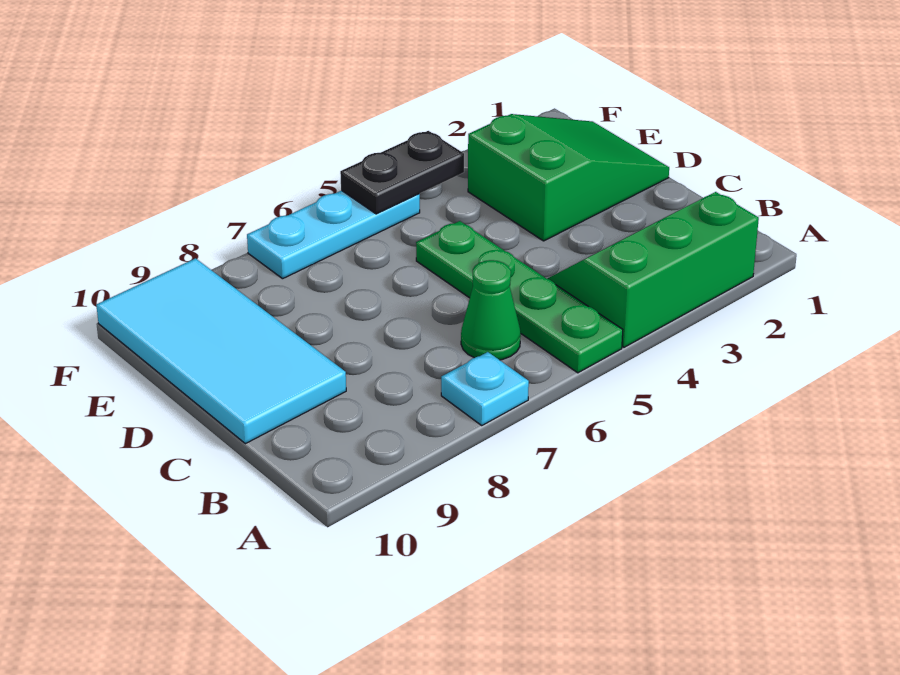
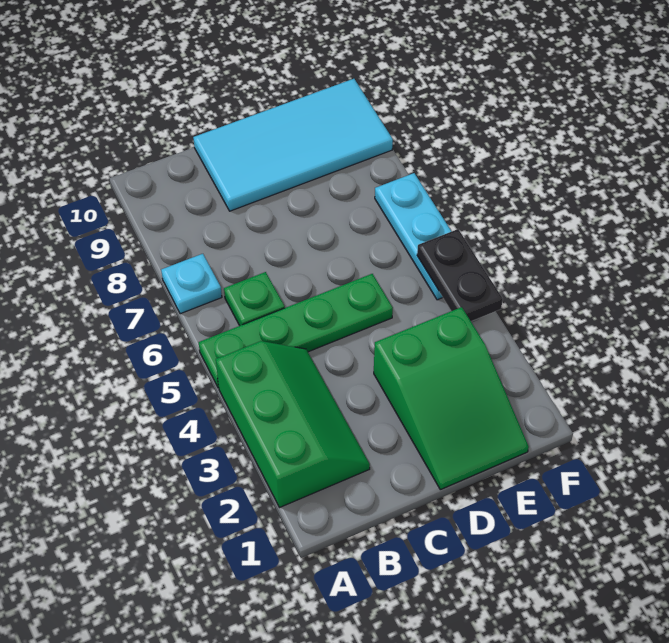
green cone B6 level 1 -> green plate B6 level 1

